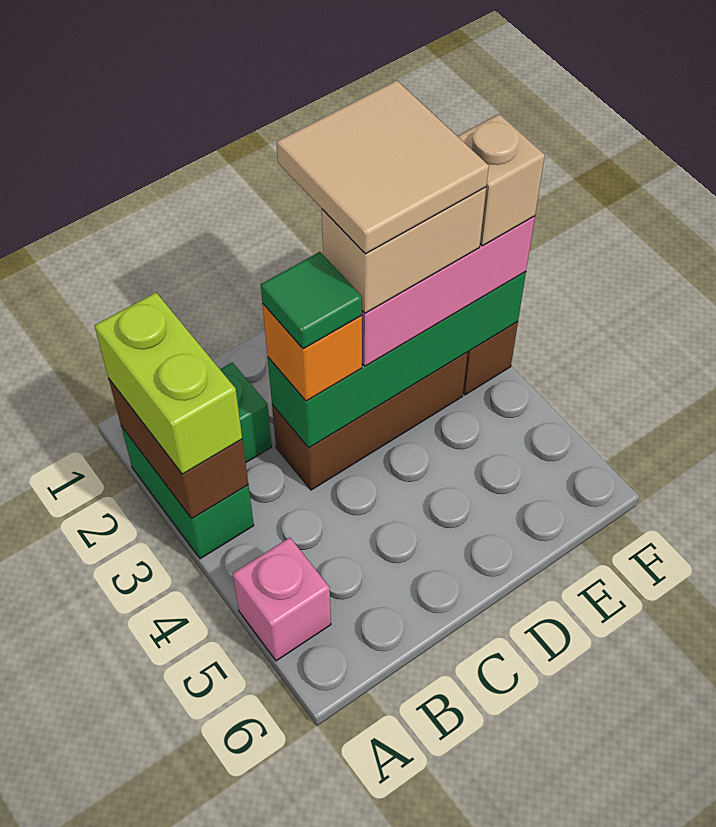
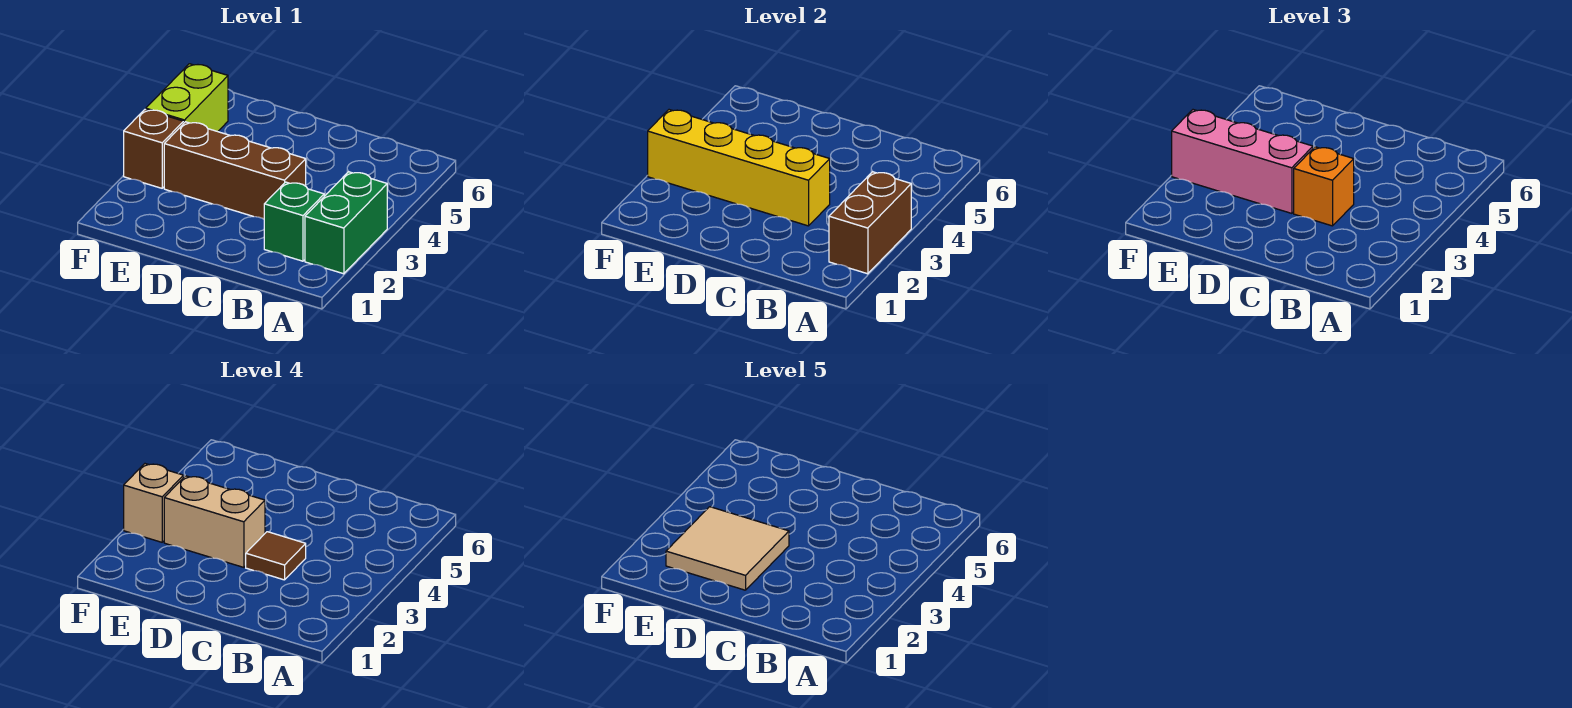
lime brick A2:A3 level 3 -> lime brick F4:F5 level 1
pink brick A5 level 1 -> none
green brick C3:F3 level 2 -> yellow brick C3:F3 level 2
green tile C3 level 4 -> brown tile C3 level 4

